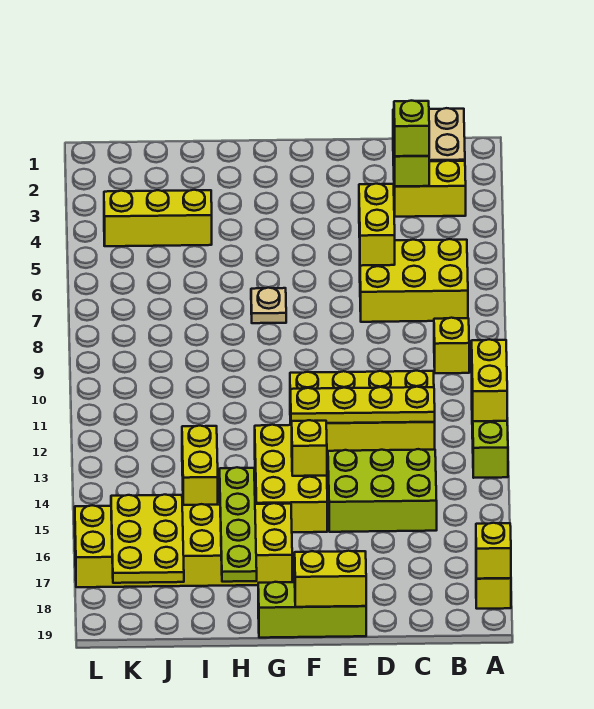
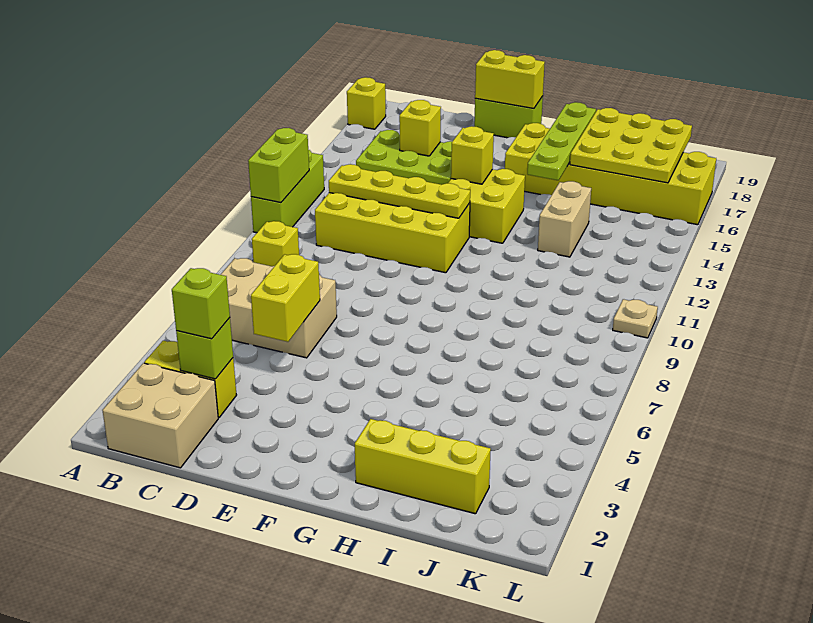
yellow brick A11:A12 level 2 -> lime brick A11:A12 level 2
yellow brick A18 level 2 -> yellow brick D15 level 2
yellow brick B6:D7 level 1 -> tan brick B6:D7 level 1
lime brick E19:G19 level 1 -> lime brick E19:F19 level 1
yellow brick F13:G15 level 1 -> yellow brick F13:G14 level 1
tan plate G7 level 1 -> tan plate L10 level 1
yellow brick I4:K4 level 1 -> yellow brick H2:J2 level 1
yellow brick I13:I14 level 1 -> tan brick I13:I14 level 1
yellow plate J16:K18 level 2 -> yellow plate I16:K18 level 2

